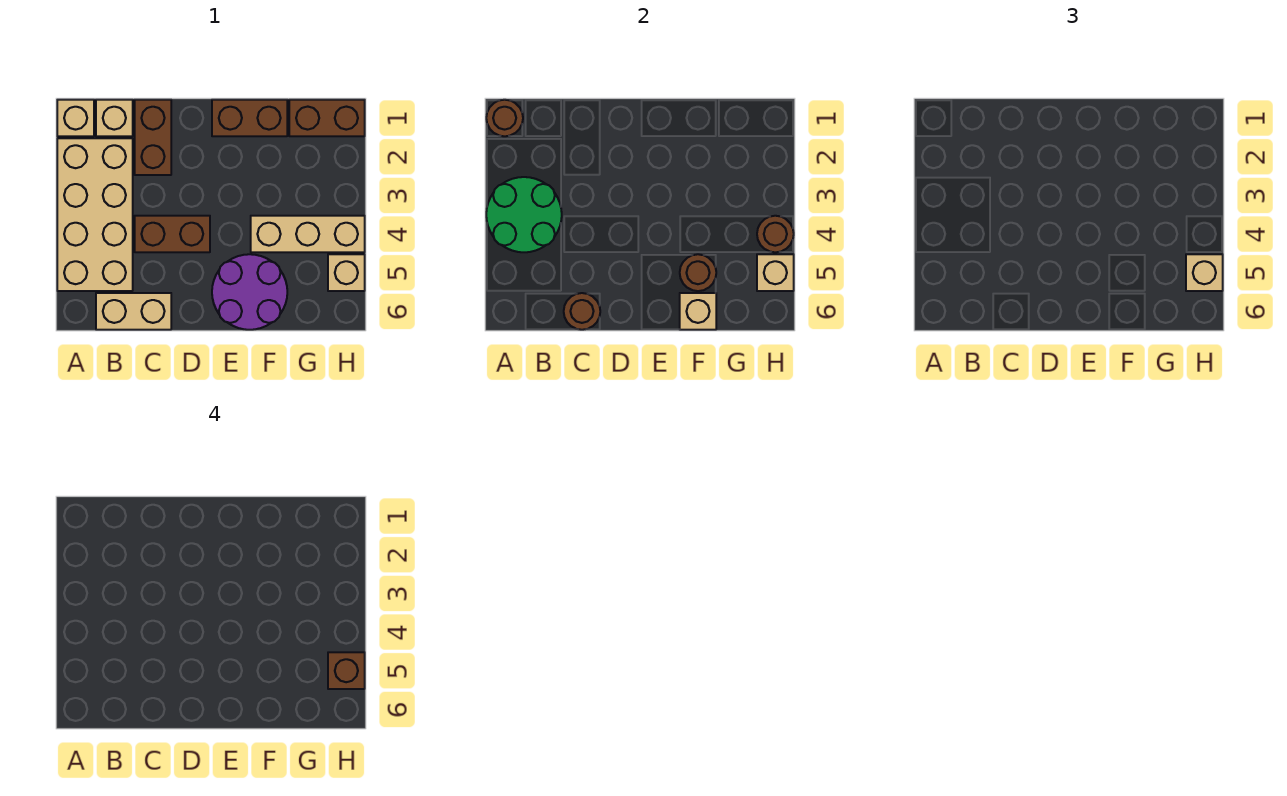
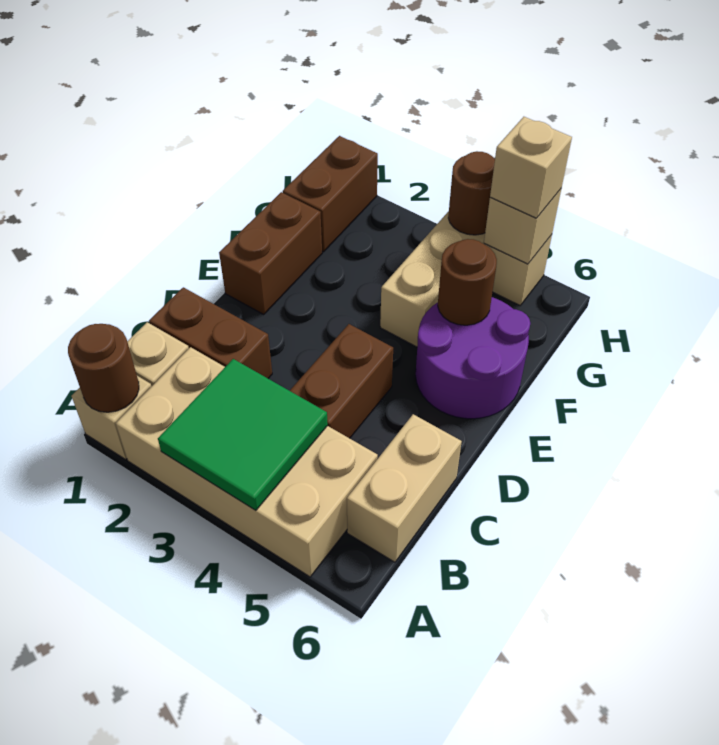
green round brick A3:B4 level 2 -> green tile A3:B4 level 2
brown round brick C6 level 2 -> none
tan brick F6 level 2 -> none
brown brick H5 level 4 -> none

